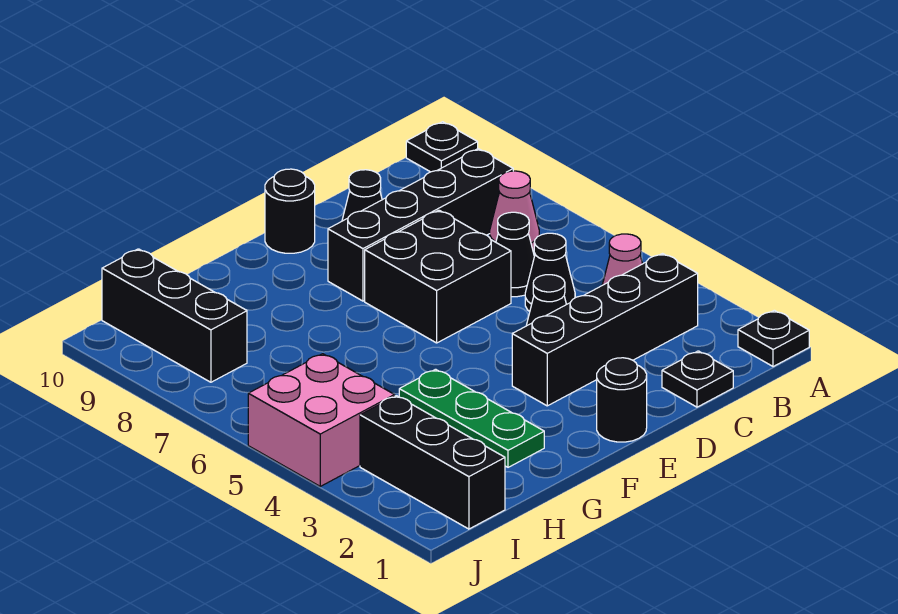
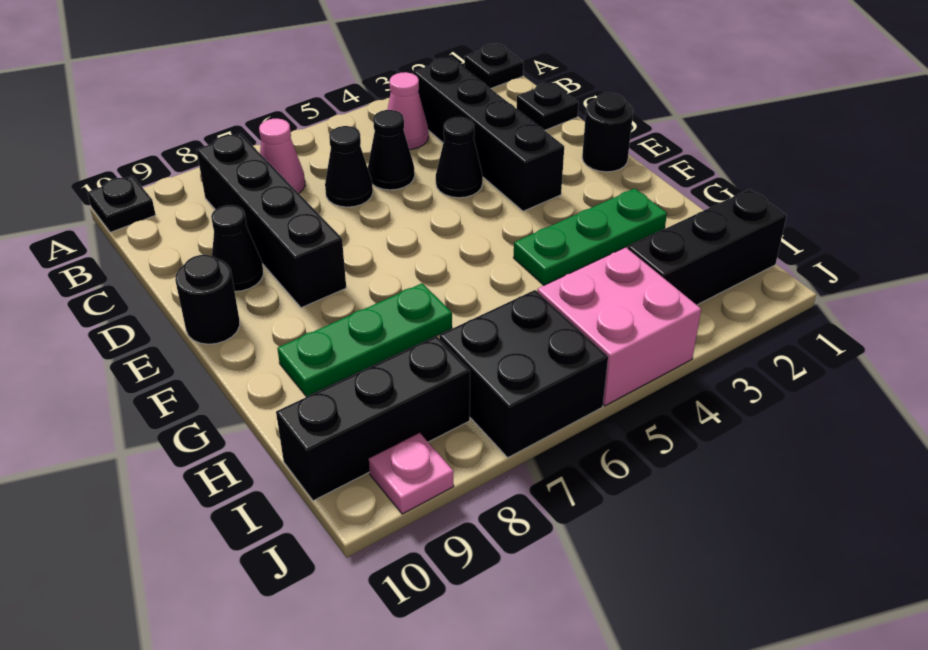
black brick D6:E7 level 1 -> black brick I6:J7 level 1
none -> green plate G7:G9 level 1
none -> pink plate J9 level 1

